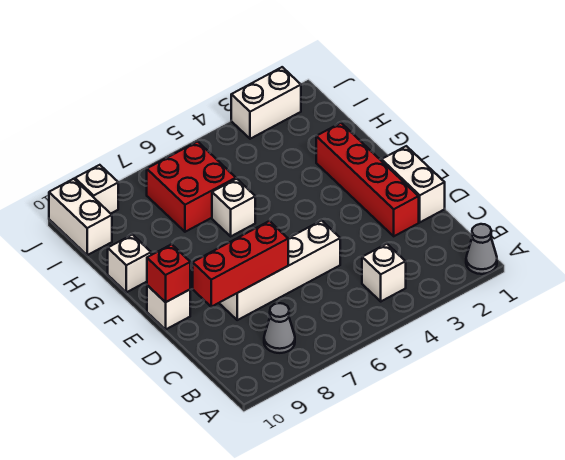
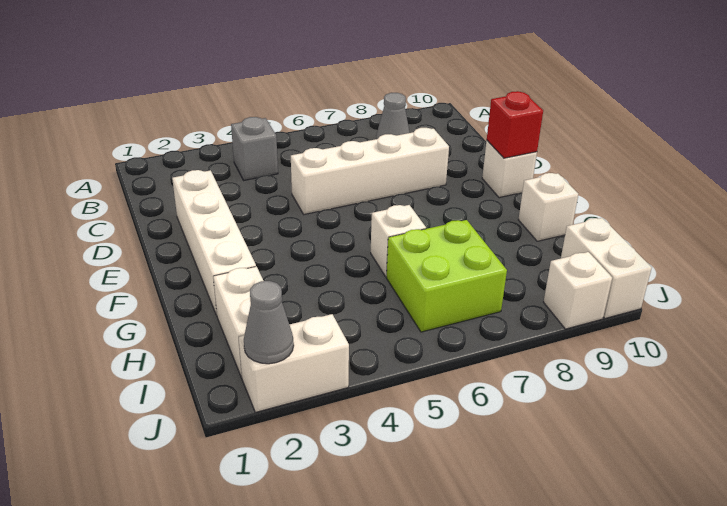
grey cone A1 level 1 -> grey cone J2 level 2
white brick B4 level 1 -> grey brick B4 level 1
white brick D1:E1 level 1 -> white brick H2:I2 level 1
red brick D2:G2 level 1 -> white brick D2:G2 level 1
red brick D7:D9 level 2 -> none
red brick H6:I7 level 1 -> lime brick H6:I7 level 1

